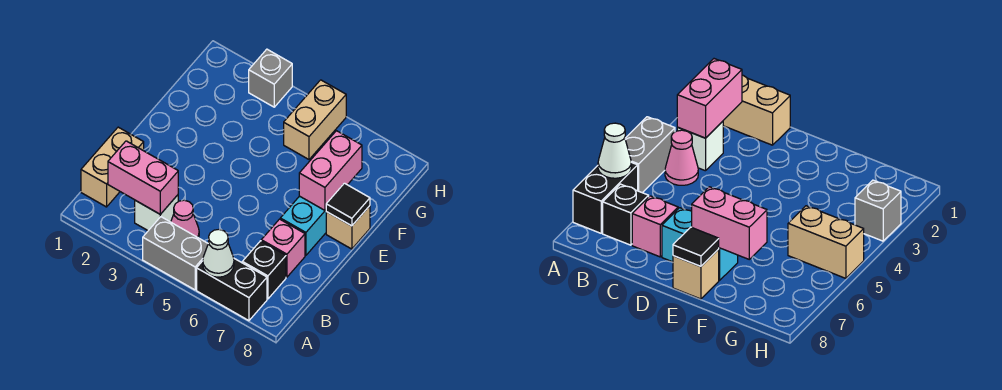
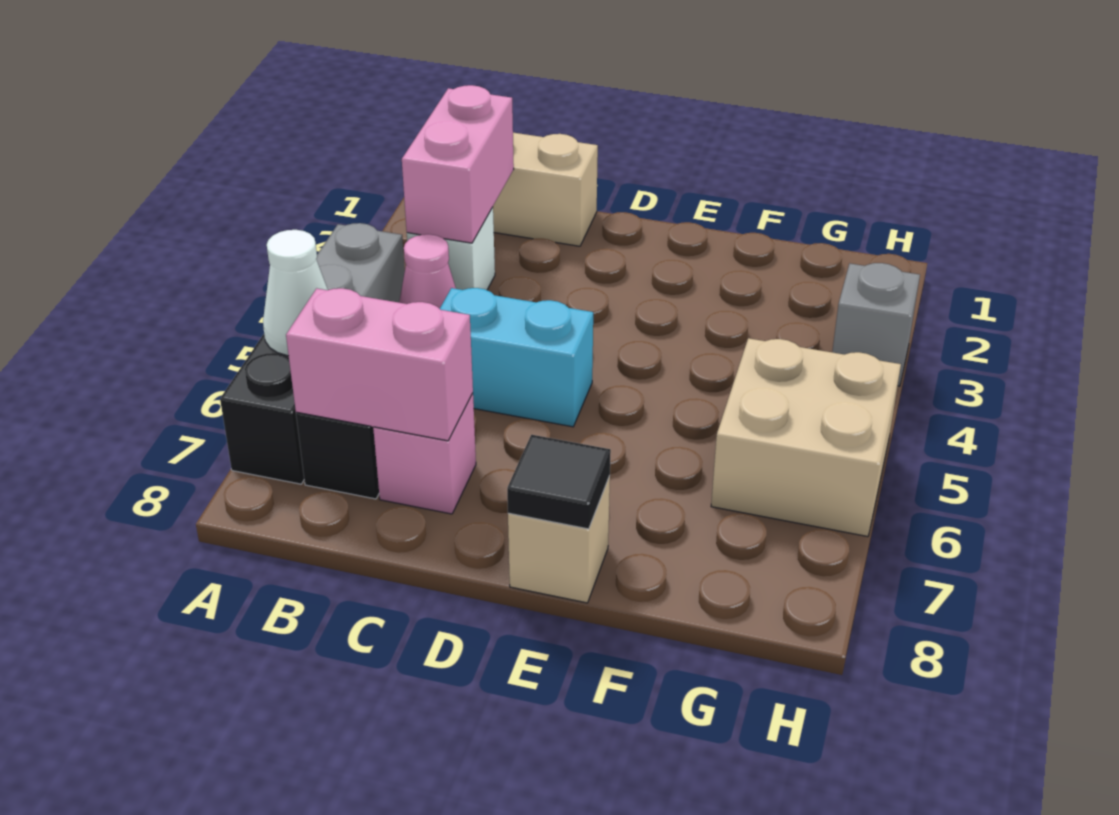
cyan brick D7:E7 level 1 -> cyan brick C5:D5 level 1
pink brick E7:F7 level 2 -> pink brick B7:C7 level 2
tan brick G5:H5 level 1 -> tan brick G5:H6 level 1

